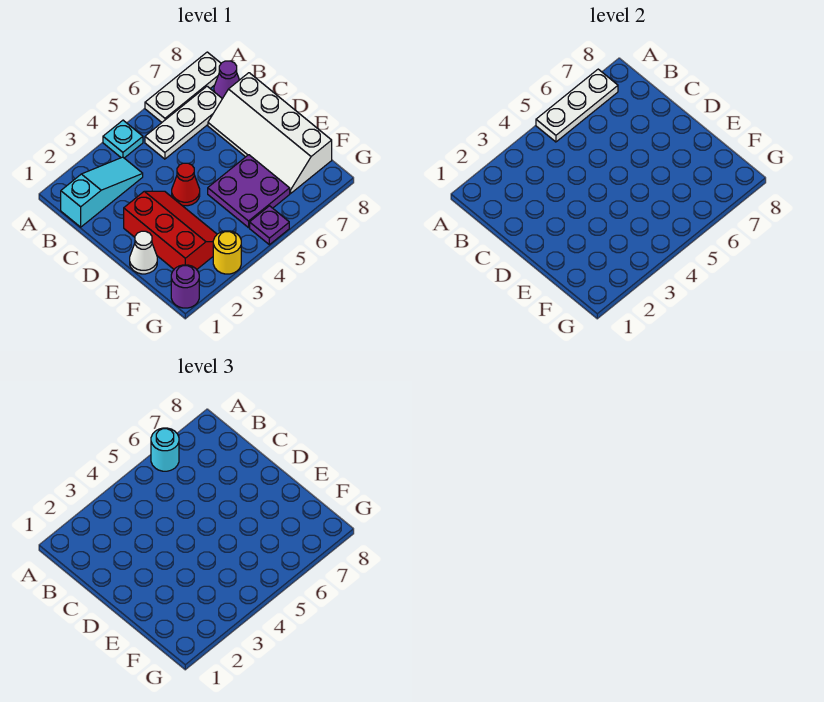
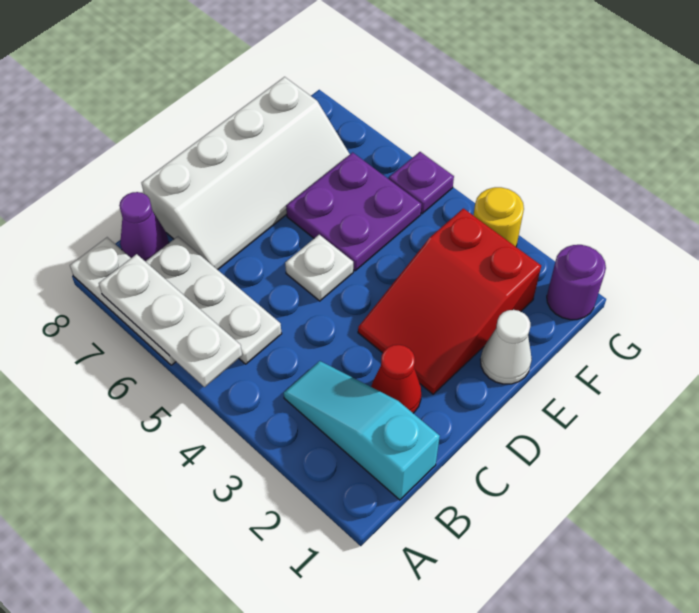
cyan plate A4 level 1 -> none
cyan round brick A6 level 3 -> none
red slope D2:F3 level 1 top 2 -> red slope D2:F3 level 1 top F
red cone D4 level 1 -> red cone C2 level 1
none -> white plate D5 level 1

